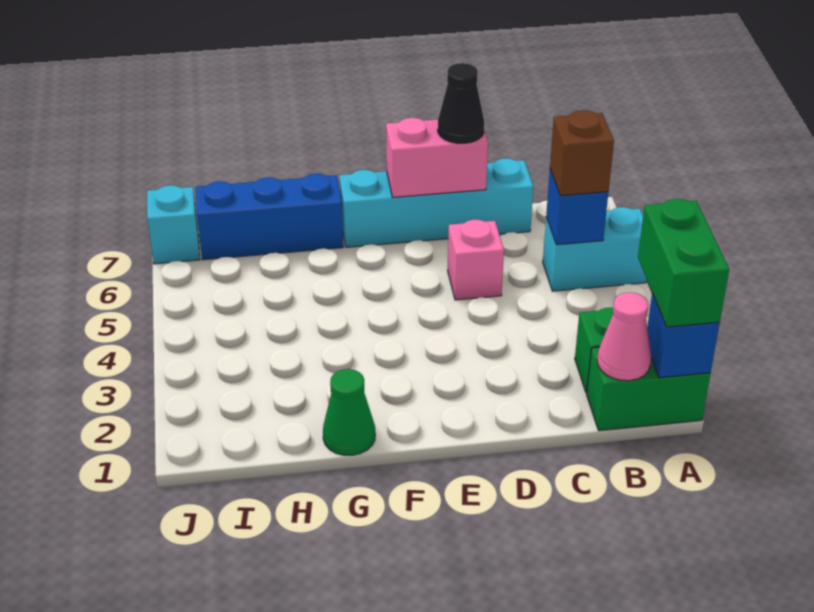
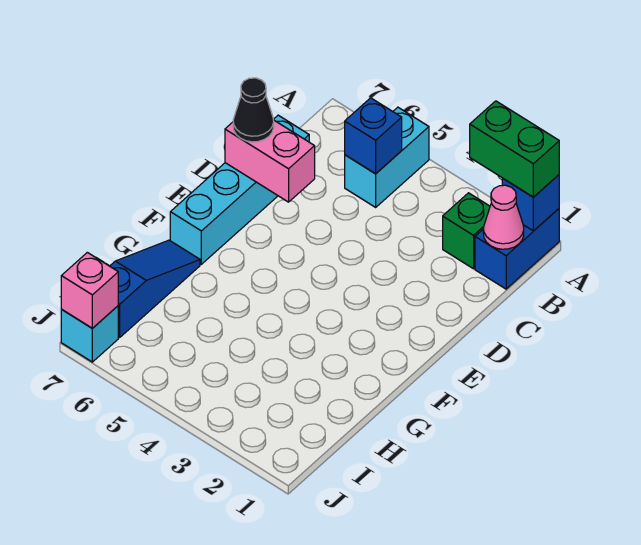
green brick A1:B1 level 1 -> blue brick A1:B1 level 1
brown brick B5 level 3 -> none
pink brick D5 level 1 -> pink brick J7 level 2
pink brick D7:E7 level 2 -> pink brick D6:D7 level 2
green cone G1 level 1 -> none
blue brick G7:I7 level 1 -> blue slope G7:I7 level 1 top I

